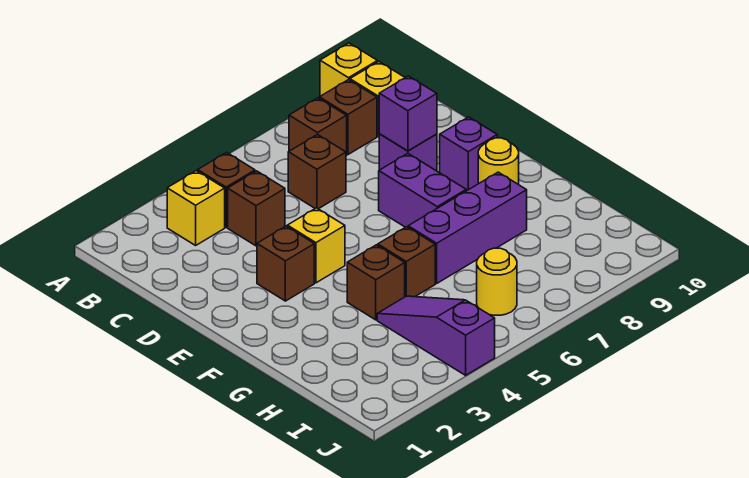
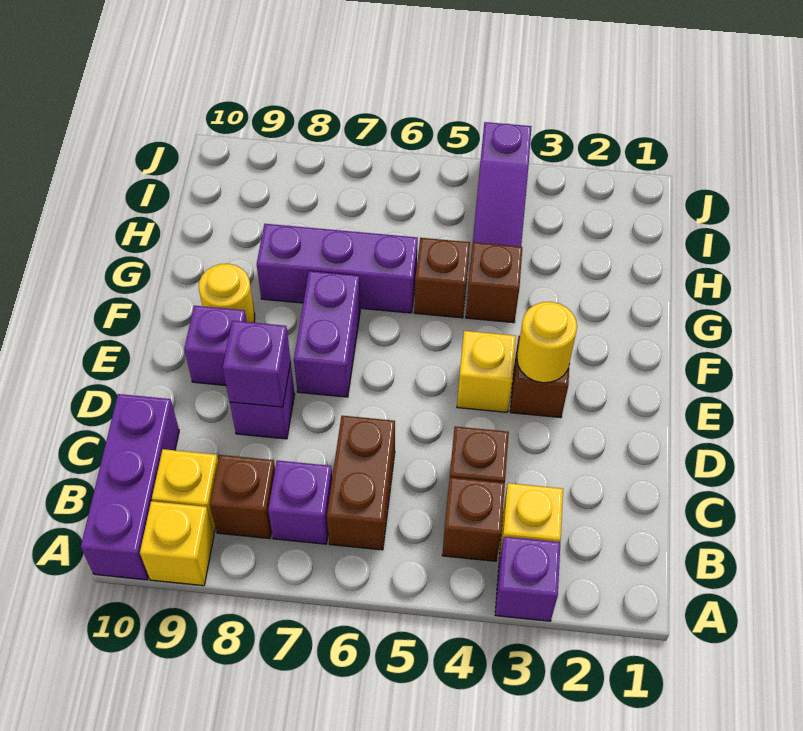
none -> purple brick A3 level 1
none -> purple brick A10:C10 level 1
brown brick B7 level 1 -> purple brick B7 level 1
brown brick C6 level 1 -> brown brick B6:C6 level 1
yellow round brick I6 level 1 -> yellow round brick E3 level 2

